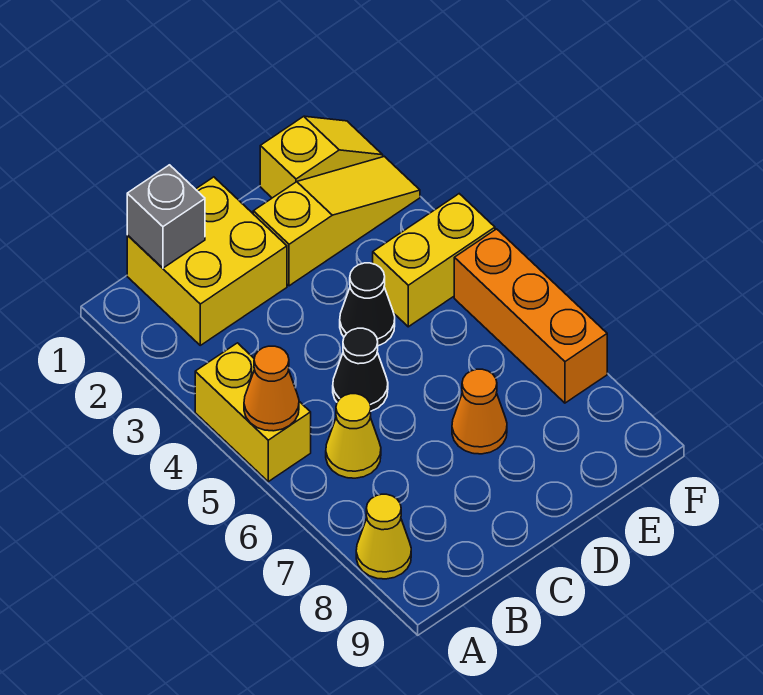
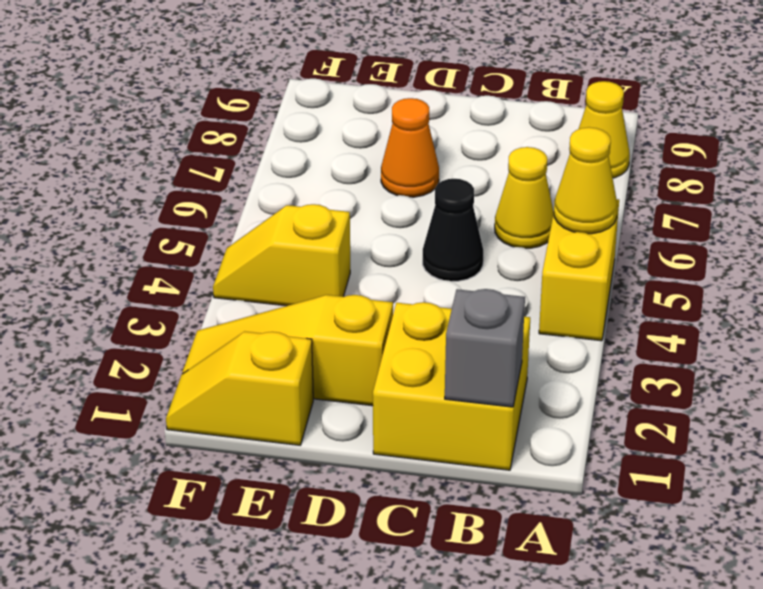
orange cone A5 level 2 -> yellow cone A5 level 2
black cone D4 level 1 -> none
yellow brick E4:F4 level 1 -> yellow slope E4:F4 level 1 top E
orange brick F5:F7 level 1 -> none

